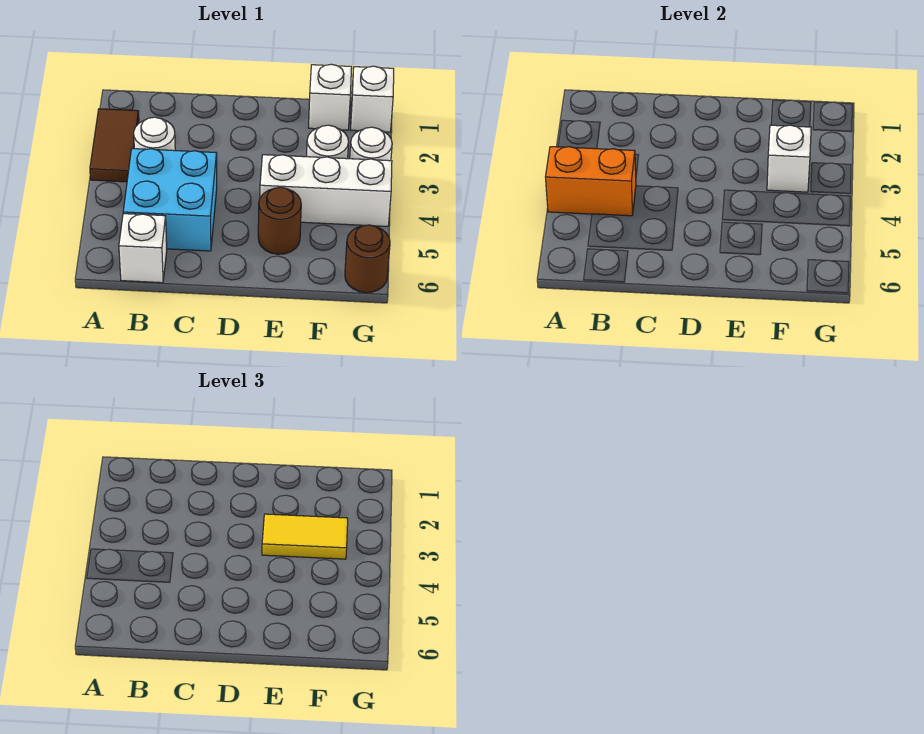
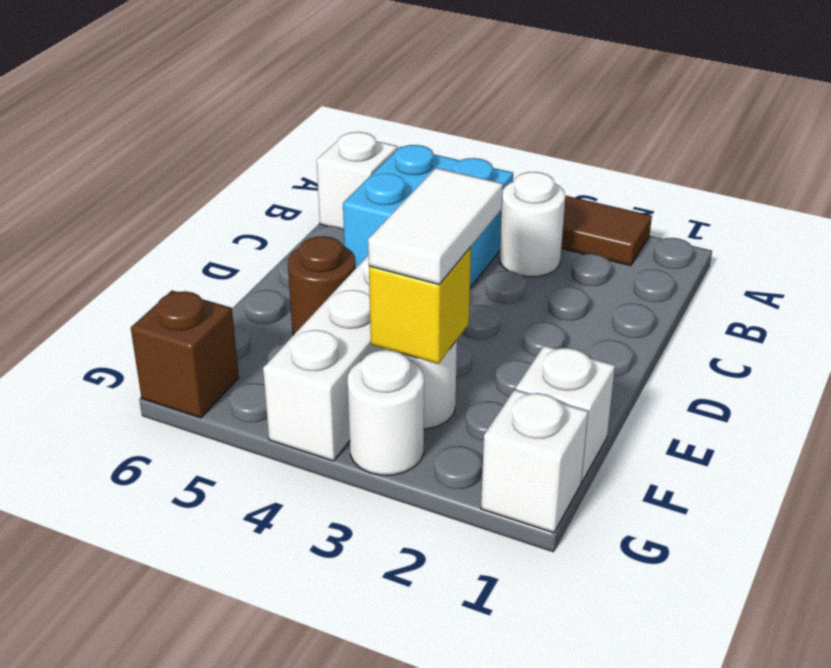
orange brick A4:B4 level 2 -> none
yellow tile E3:F3 level 3 -> white tile E3:F3 level 3
white brick F3 level 2 -> yellow brick F3 level 2
brown round brick G6 level 1 -> brown brick G6 level 1

